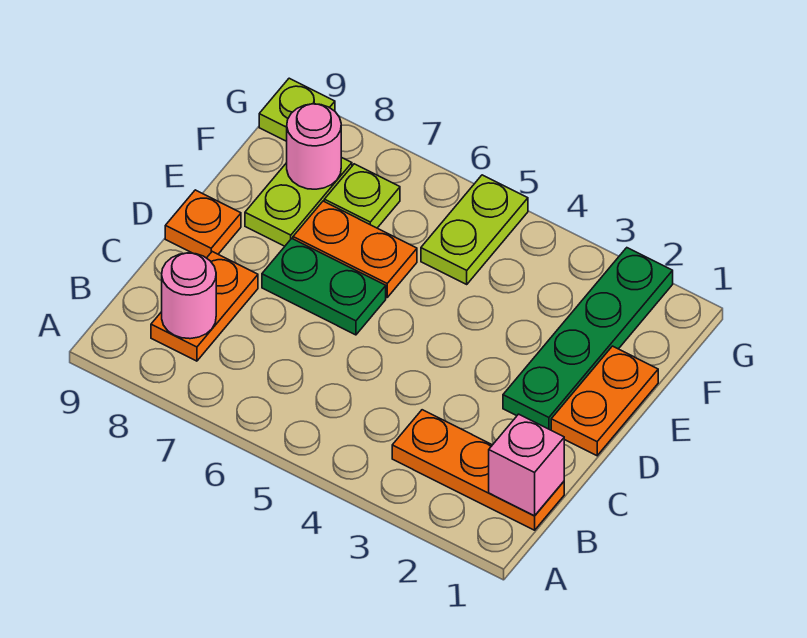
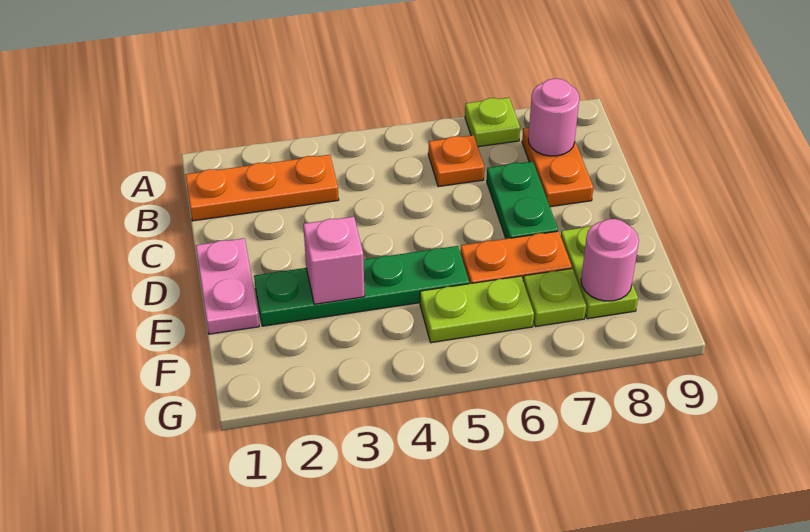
pink brick B1 level 2 -> pink brick E3 level 2
orange plate D1:E1 level 1 -> pink plate D1:E1 level 1
green plate D2:G2 level 1 -> green plate E2:E5 level 1
green plate D6:D7 level 1 -> green plate C7:D7 level 1
orange plate D9 level 1 -> orange plate B6 level 1
lime plate F5:G5 level 1 -> lime plate F5:F6 level 1
lime plate G9 level 1 -> lime plate A7 level 1

